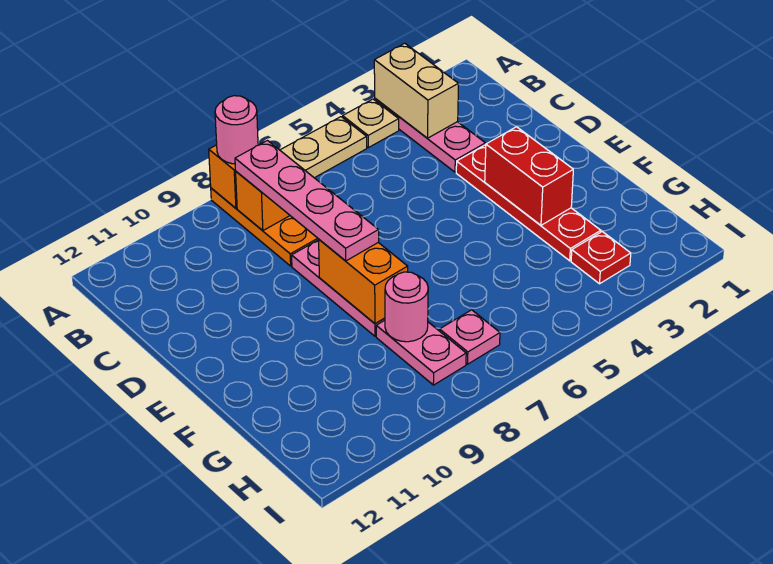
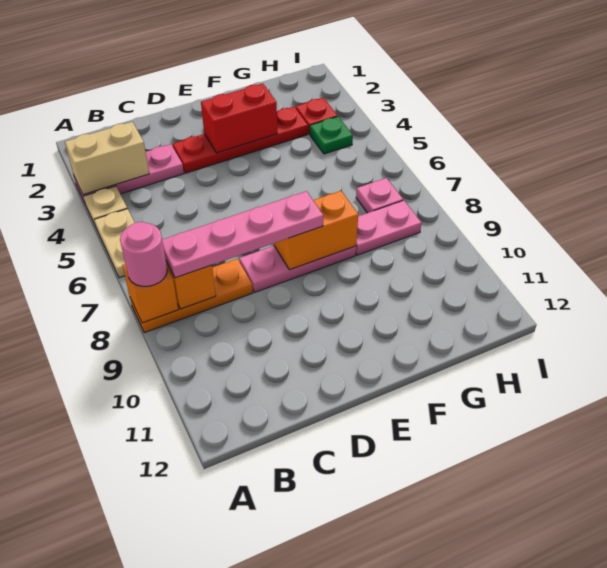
pink round brick G8 level 2 -> none
none -> green plate H4 level 1

